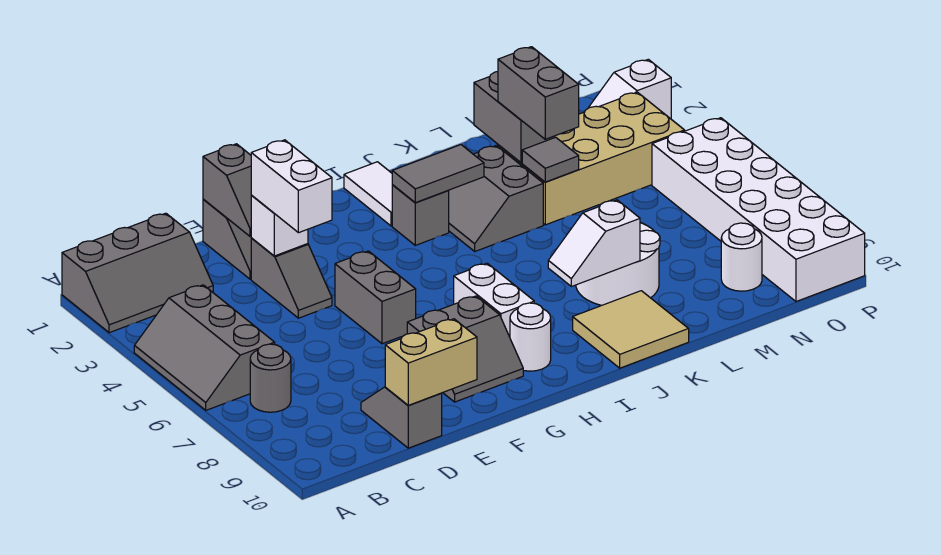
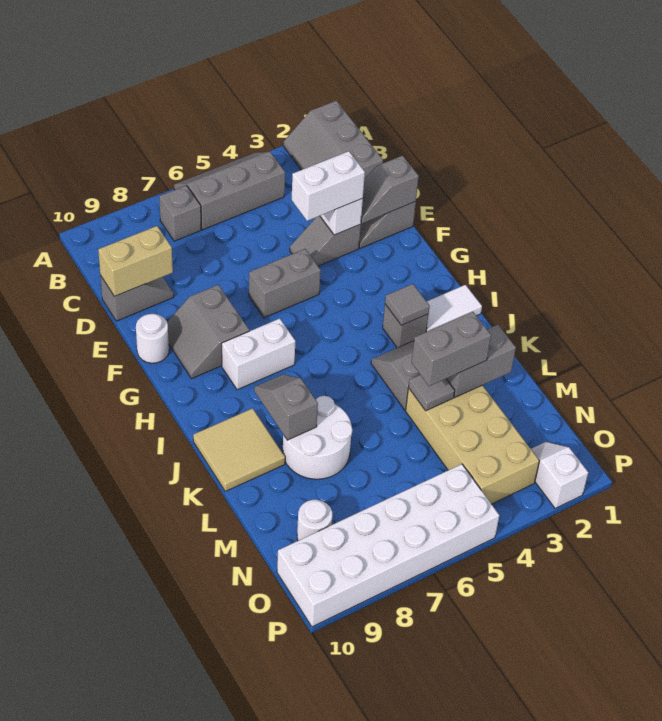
grey round brick B7 level 1 -> grey brick B7 level 1
tan brick D10:E10 level 2 -> tan brick D9:D10 level 2
white round brick H9 level 1 -> white round brick F10 level 1
grey tile I3:J3 level 2 -> grey tile I3 level 2
white slope J8:K8 level 2 top K -> grey slope J8:K8 level 2 top K

